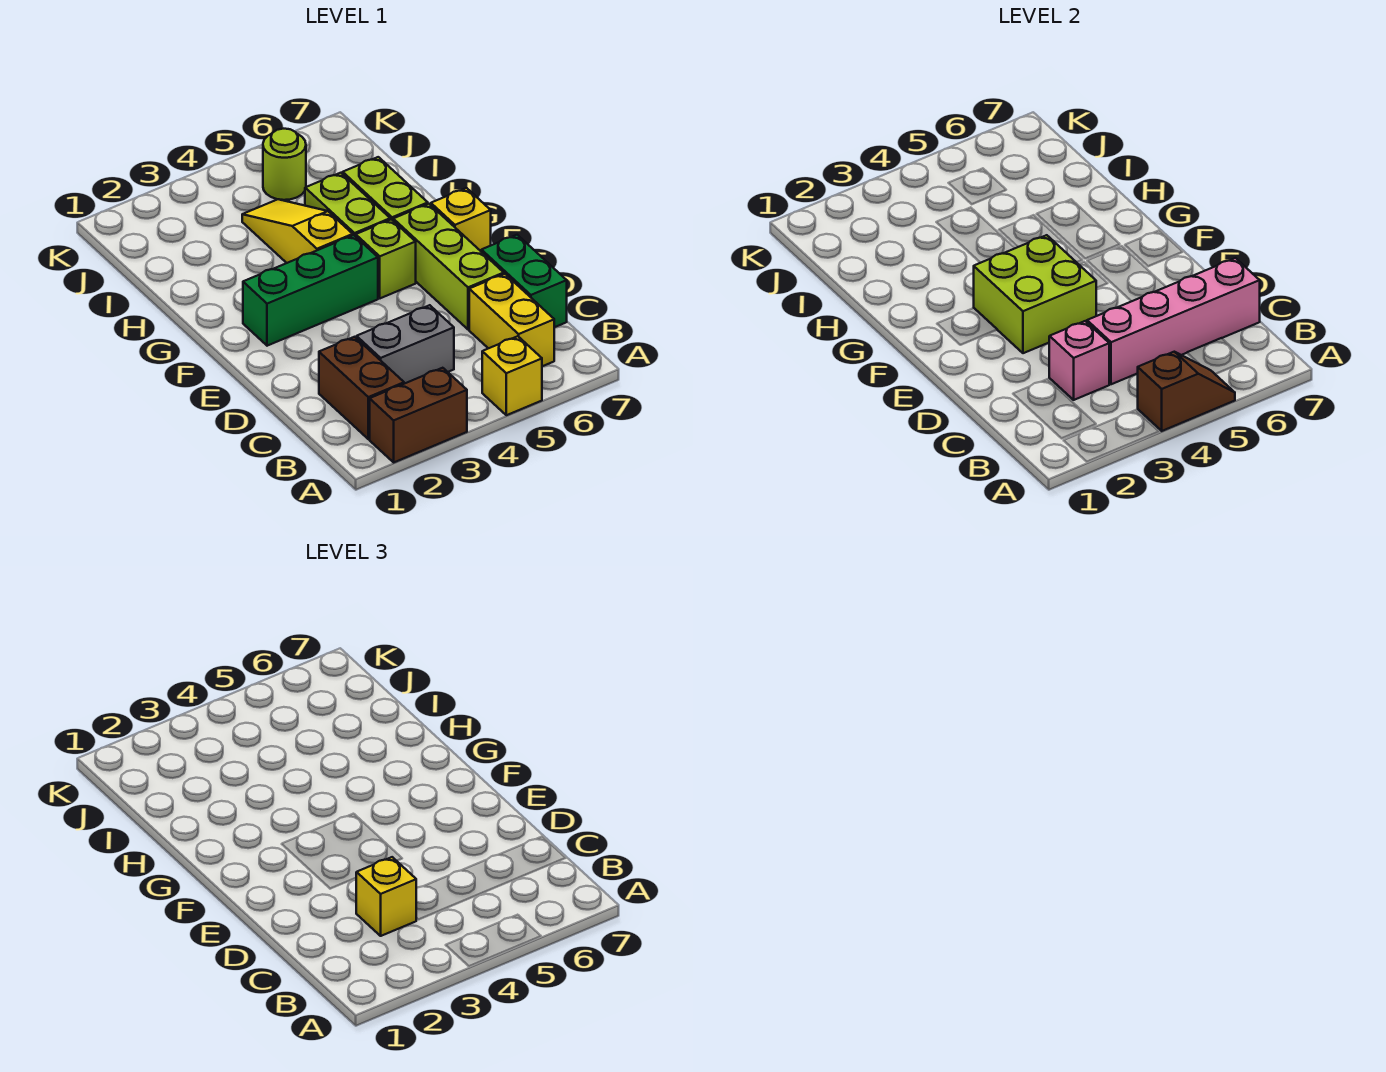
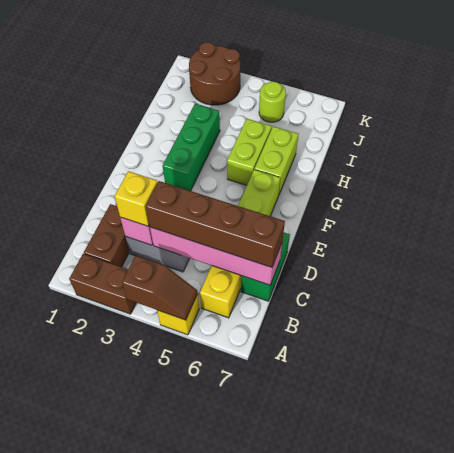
none -> brown brick C4:C7 level 3
lime brick E3:F4 level 2 -> none
green brick F2:F4 level 1 -> green brick F3:H3 level 1
lime brick F5 level 1 -> none
yellow brick F7 level 1 -> none
yellow slope G4:I4 level 1 top G -> none
none -> brown round brick J2:K3 level 1

